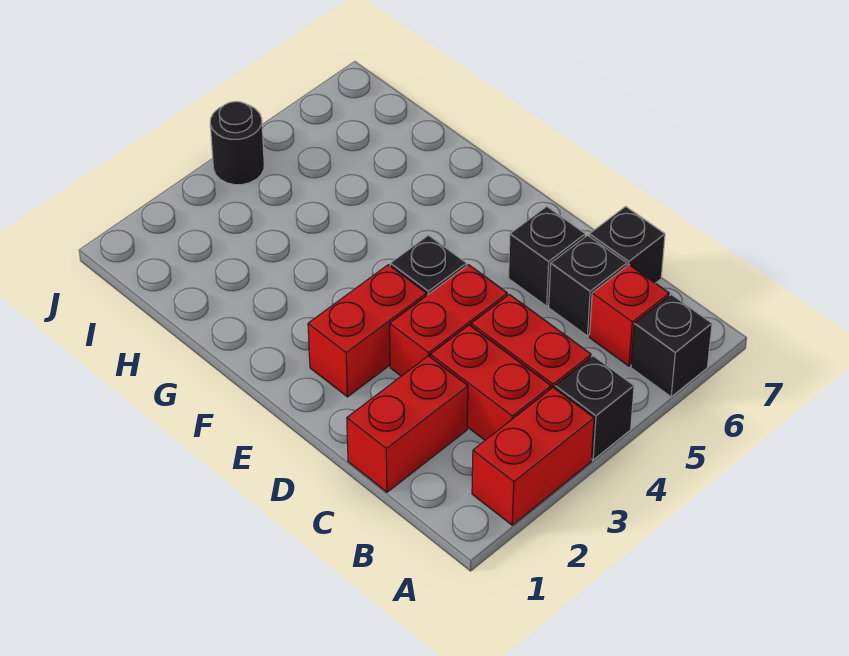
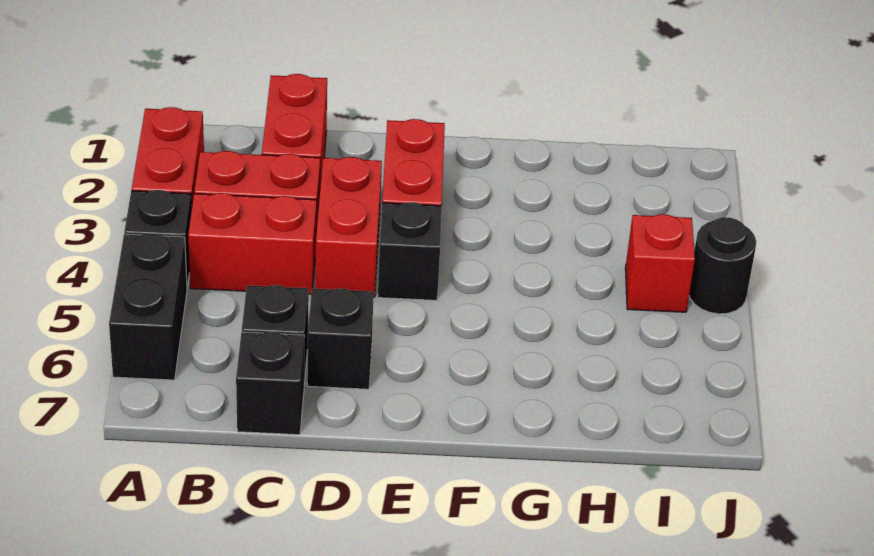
black brick A6 level 1 -> black brick A5:A6 level 1
red brick B6 level 1 -> red brick I4 level 1

